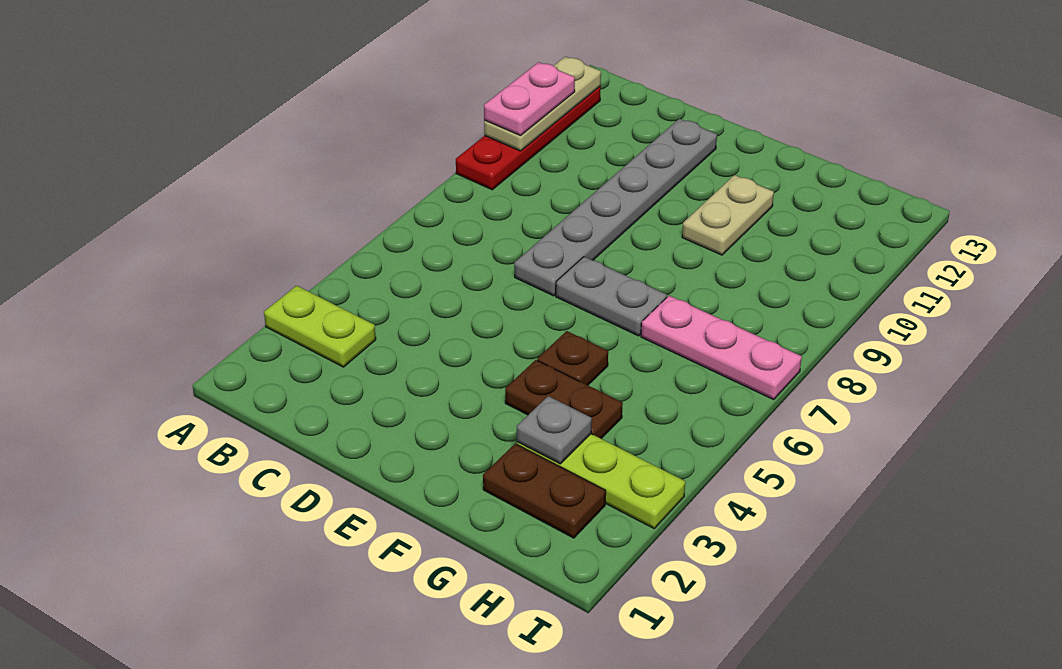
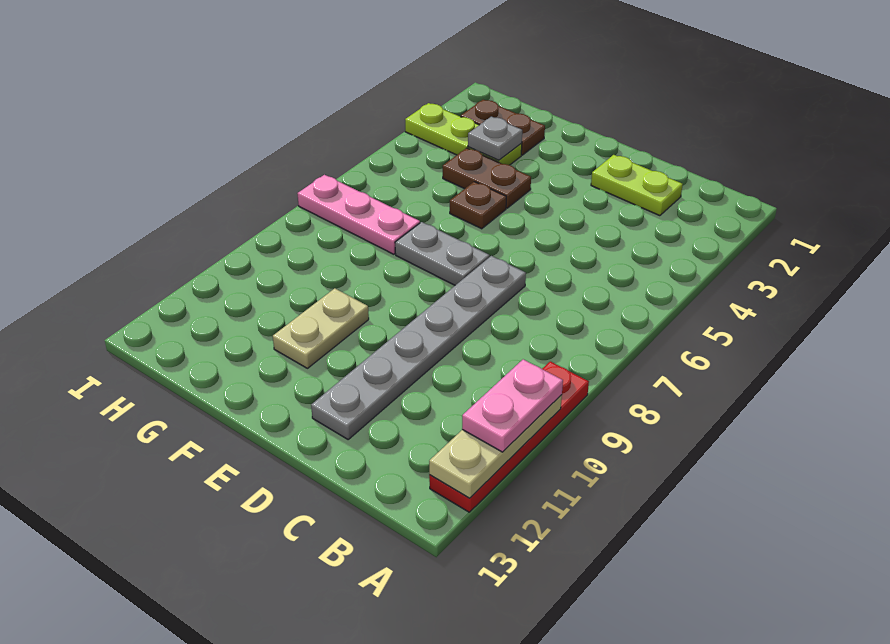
lime plate A3:B3 level 1 -> lime plate C2:D2 level 1

